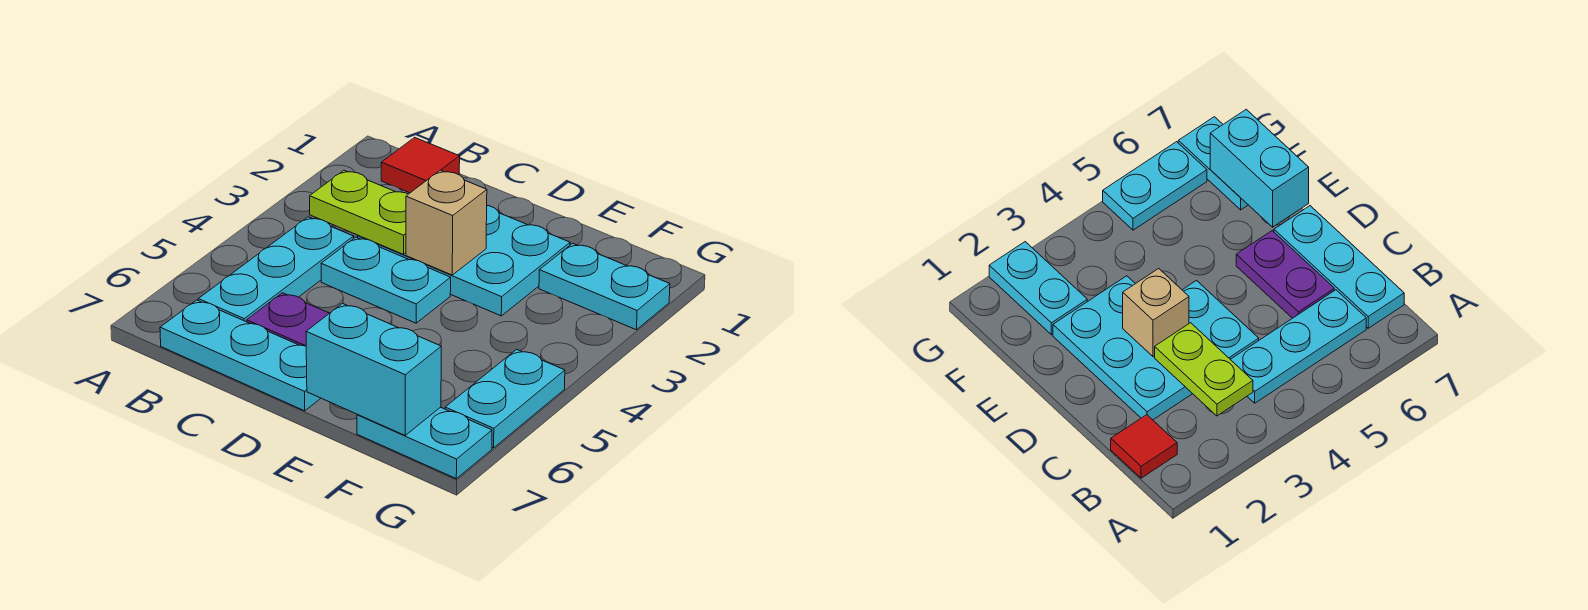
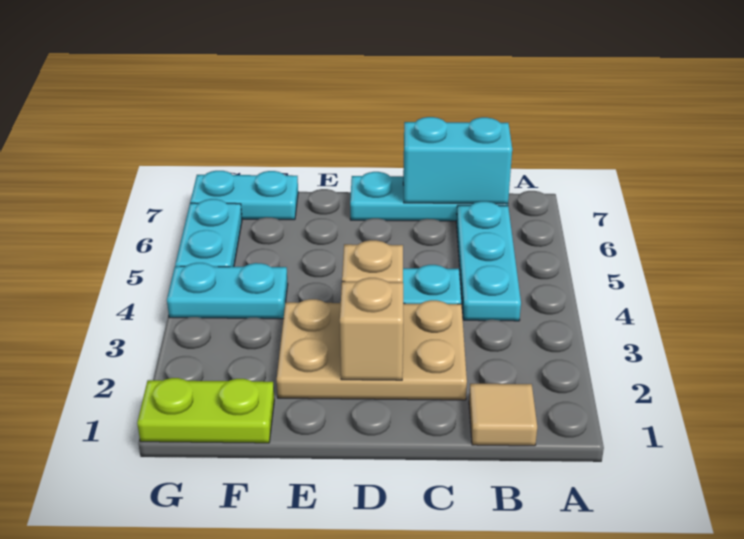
red tile B1 level 1 -> tan tile B1 level 1
lime plate B3:C3 level 2 -> lime plate F1:G1 level 1
cyan plate C2:E3 level 1 -> tan plate C2:E3 level 1
purple plate C6:D6 level 1 -> none
none -> tan brick D2 level 2
cyan brick E7:F7 level 2 -> cyan brick B7:C7 level 2
cyan plate F2:G2 level 1 -> cyan plate F4:G4 level 1

